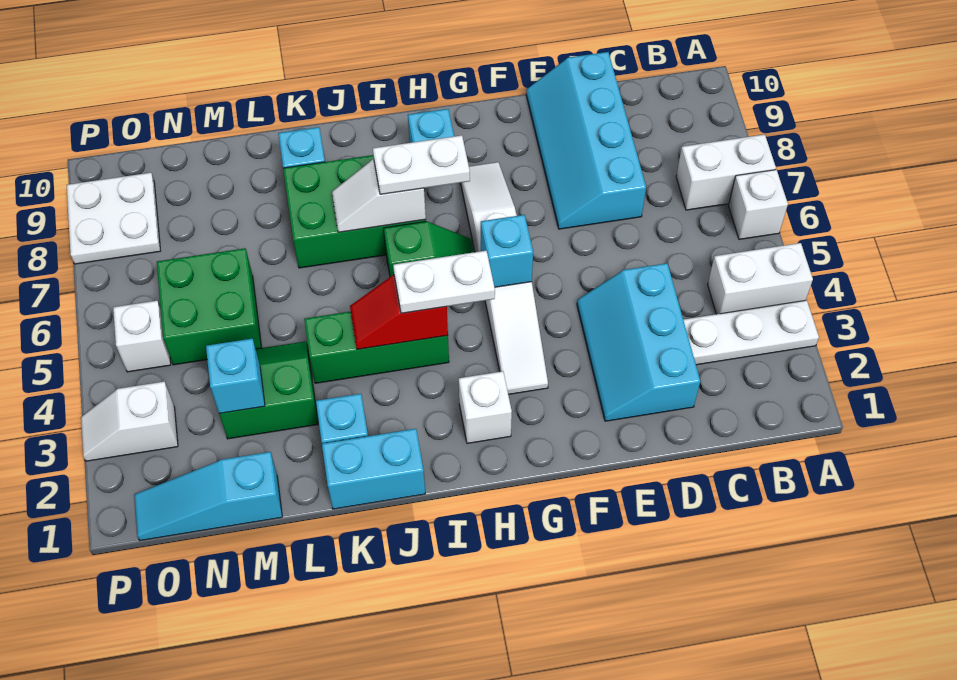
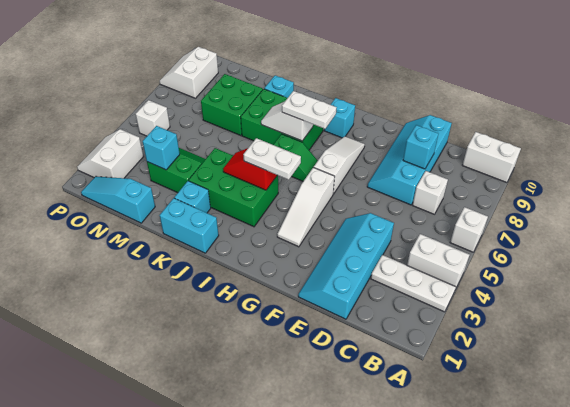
white brick A7:B7 level 1 -> white brick A10:B10 level 1
cyan slope D2:E4 level 1 top D -> cyan slope D1:E4 level 1 top D
cyan brick G5 level 2 -> cyan brick D8 level 2
white brick H2 level 1 -> white brick C7 level 1
green brick I4:K4 level 1 -> green brick I3:K4 level 1
green brick M5:N6 level 1 -> green brick L7:M8 level 1
white slope O3:P3 level 1 top O -> white slope O2:P3 level 1 top O
white plate O8:P9 level 1 -> white slope O8:P9 level 1 top O

